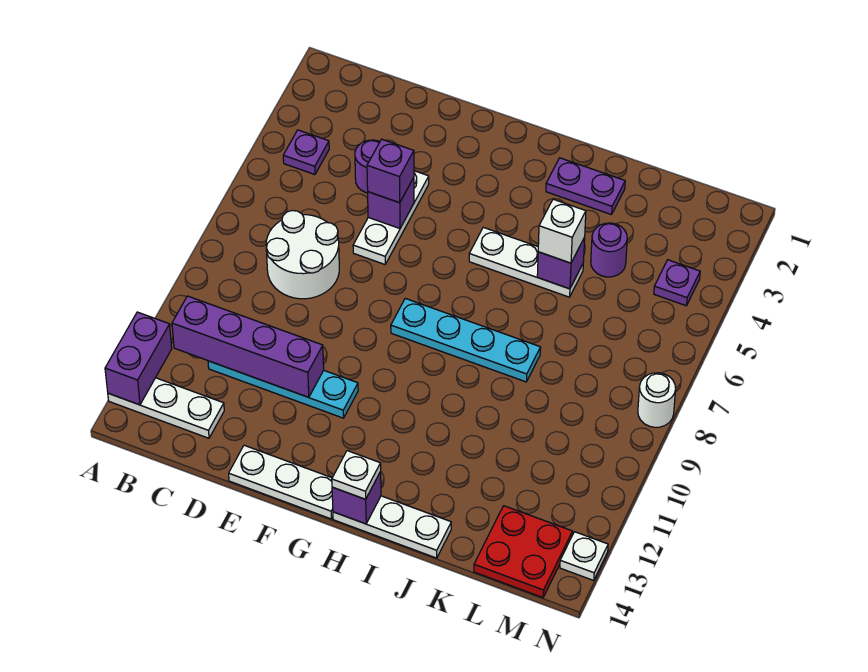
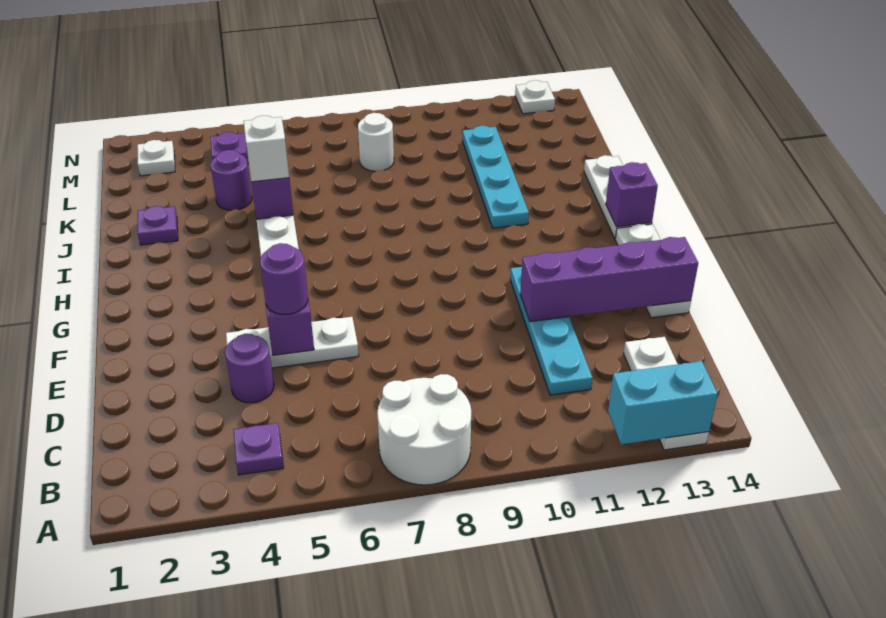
purple brick A12:A13 level 2 -> cyan brick A12:A13 level 2
purple brick B11:E11 level 2 -> purple brick E11:E14 level 2
white round brick C7:D8 level 1 -> white round brick A7:B8 level 1
purple brick E5 level 3 -> purple round brick E5 level 3
cyan plate G8:J8 level 1 -> cyan plate I11:L11 level 1
white plate H14 level 3 -> white plate M2 level 1
purple plate I2:J2 level 1 -> purple plate J2 level 1
red plate L13:M14 level 1 -> none
white round brick N8 level 1 -> white round brick L8 level 1

